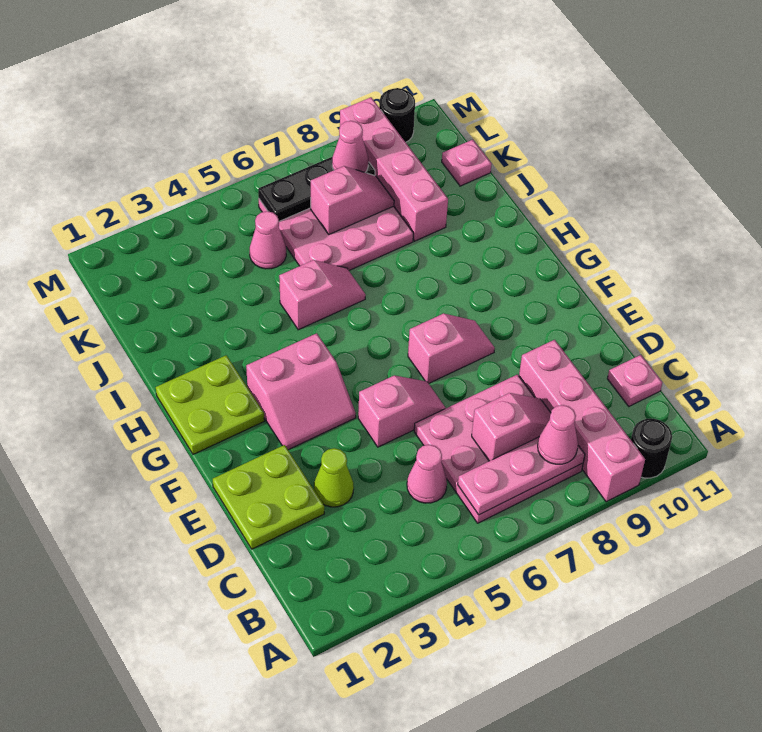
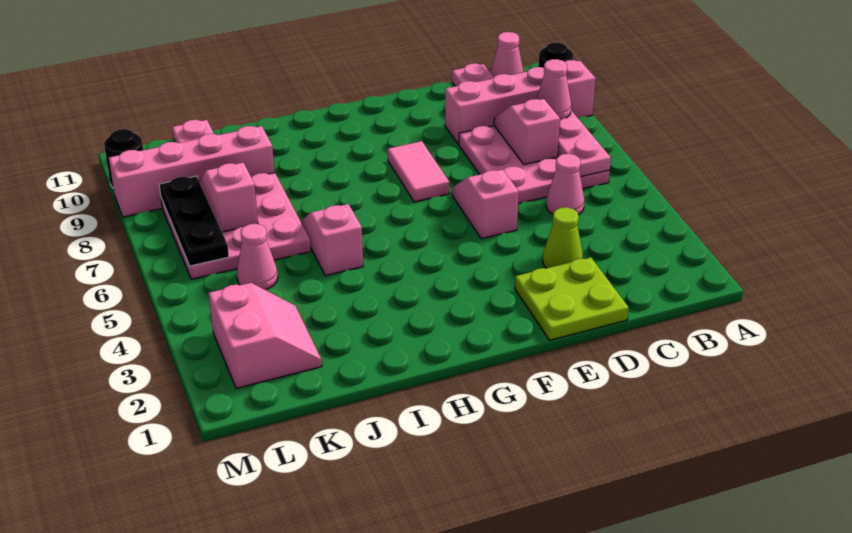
pink slope F3:G4 level 1 top G -> pink slope K2:L3 level 1 top L
pink slope F7:F8 level 1 top 7 -> pink tile F7:F8 level 1
lime plate G1:H2 level 1 -> none
pink cone L8 level 3 -> pink cone B11 level 1

